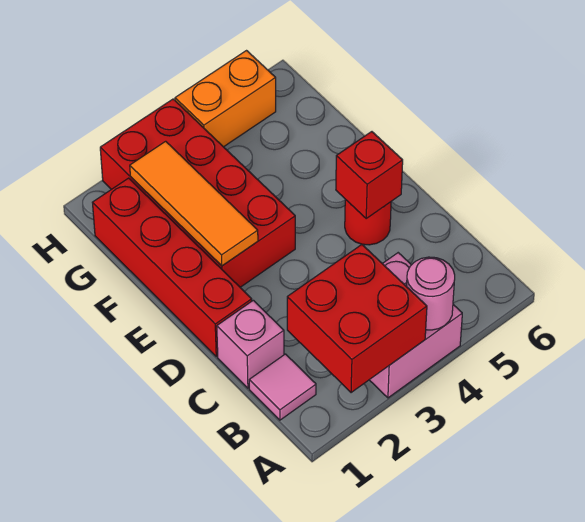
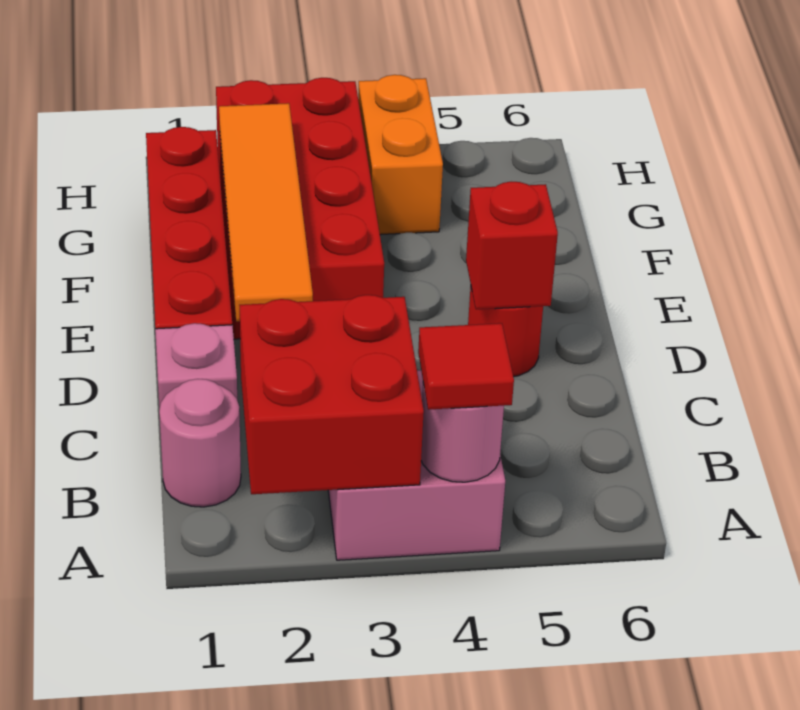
none -> red tile A4 level 3
pink tile B1 level 1 -> pink round brick B1 level 1
orange tile E2:G2 level 2 -> orange tile D2:G2 level 2
orange brick H4:H5 level 1 -> orange brick G4:H4 level 1

